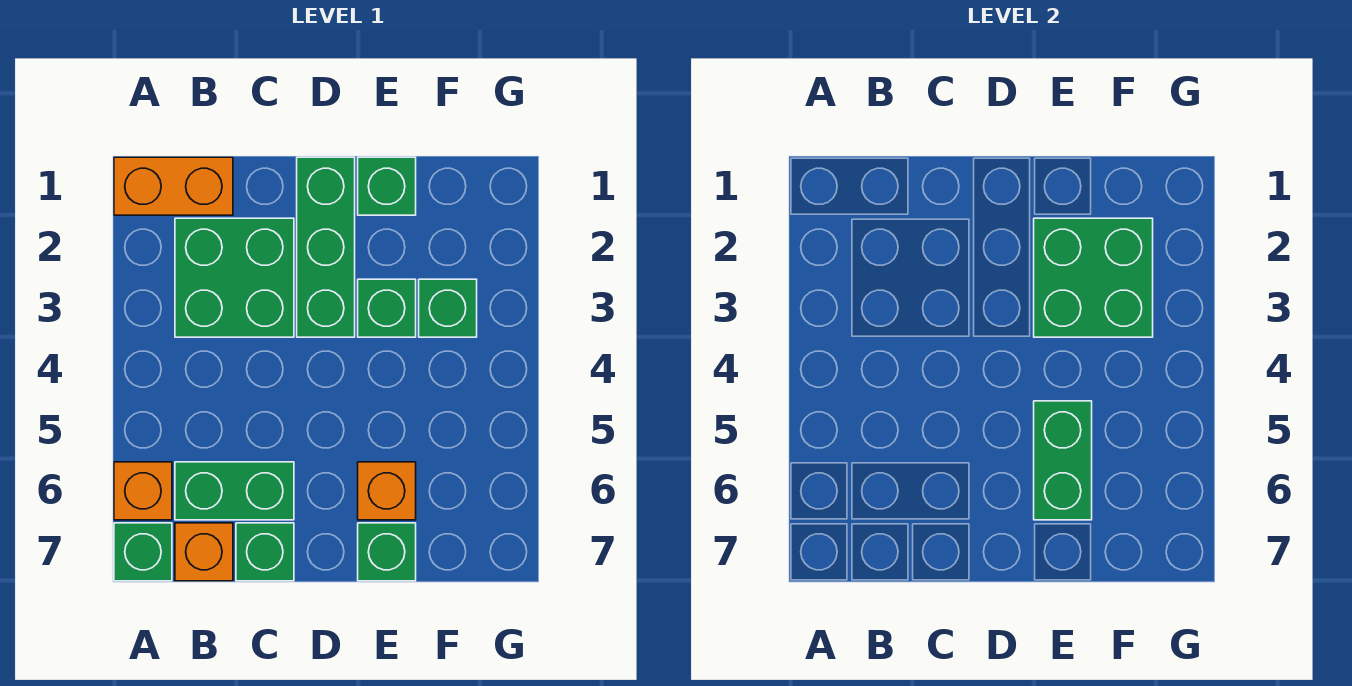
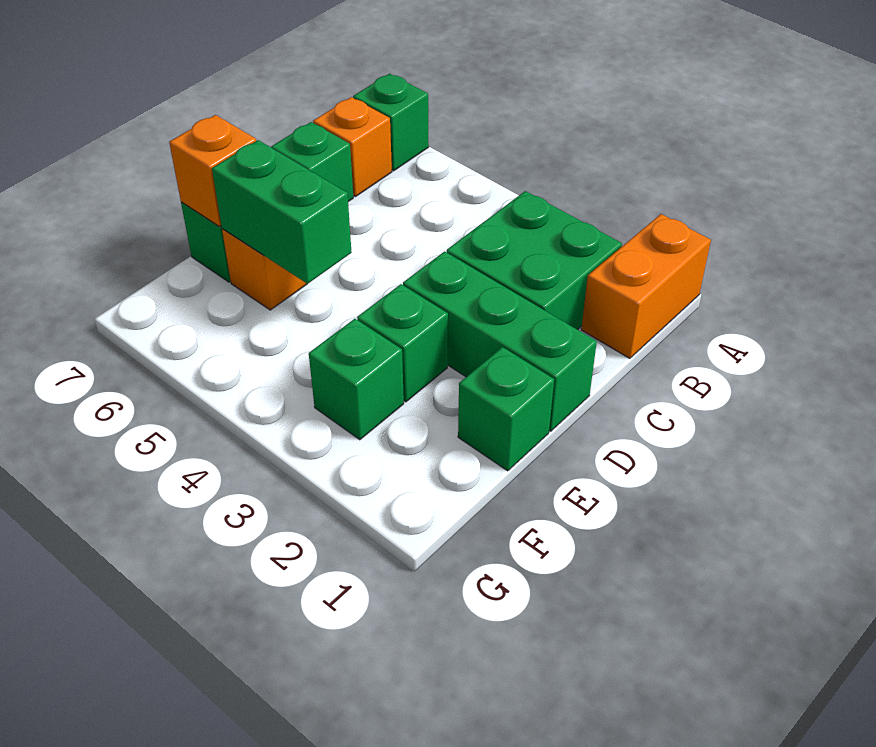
orange brick A6 level 1 -> orange brick E7 level 2
green brick B6:C6 level 1 -> none
green brick E2:F3 level 2 -> none

